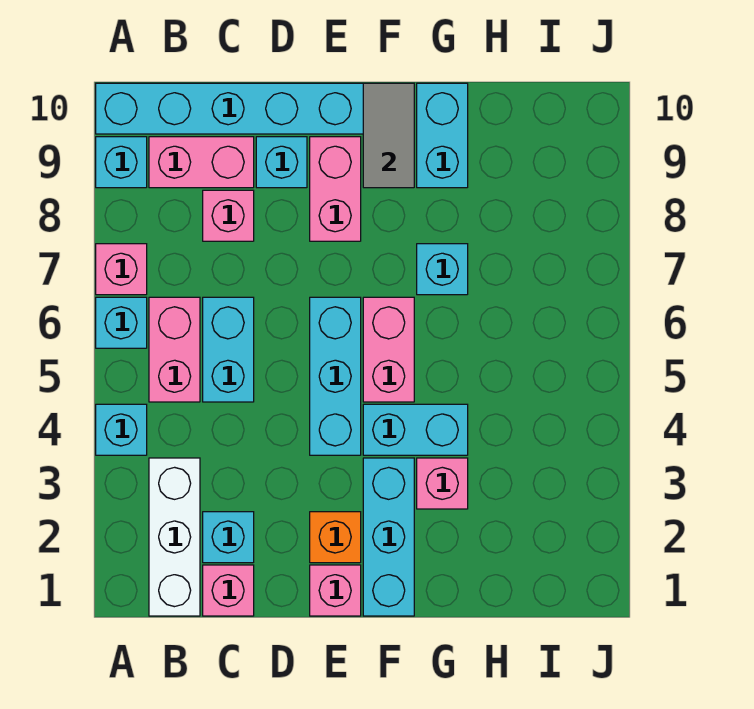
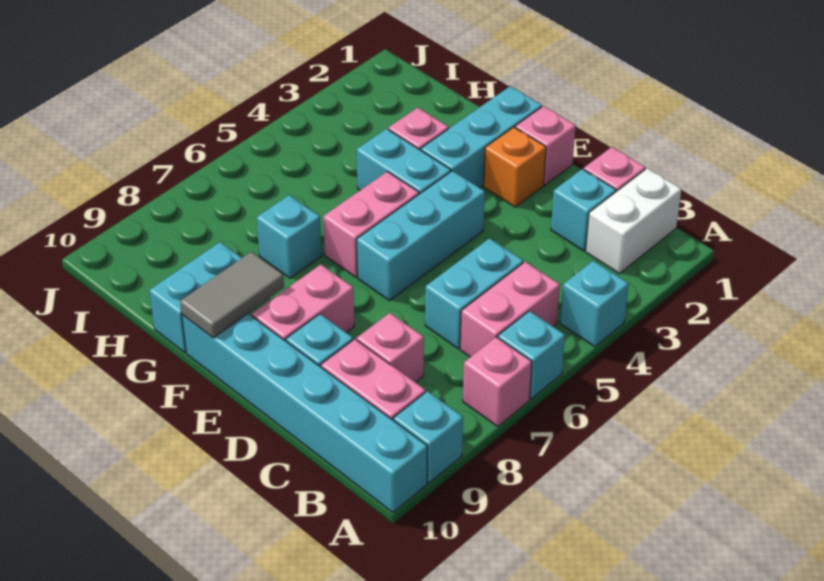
white brick B1:B3 level 1 -> white brick B1:B2 level 1

